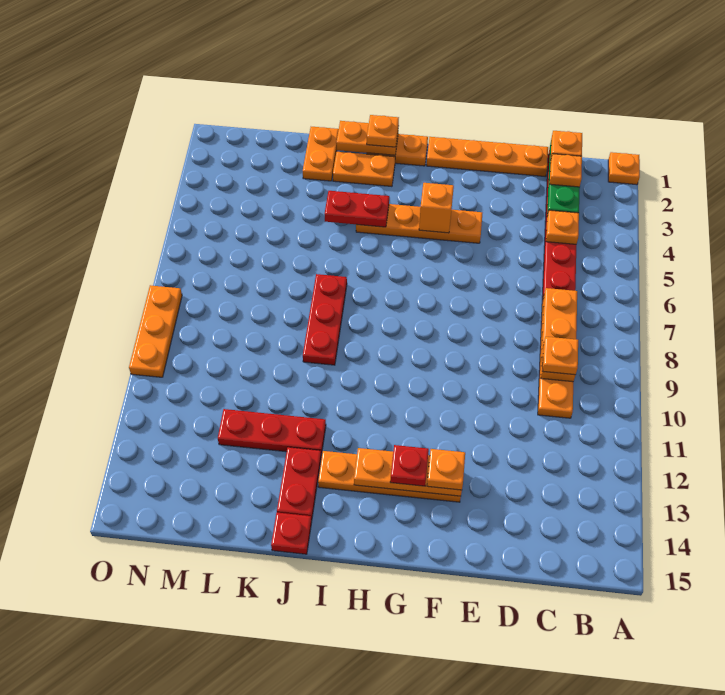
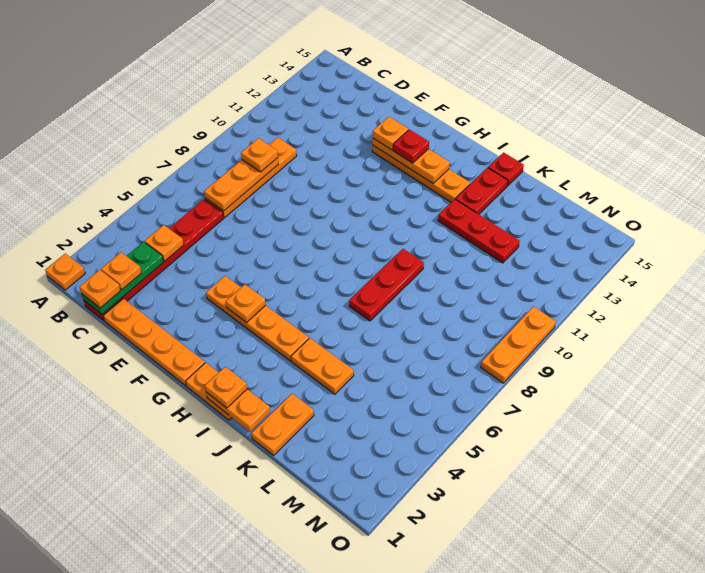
orange brick G4 level 2 -> orange plate G4 level 2
orange plate I2:J2 level 1 -> orange plate J4:K4 level 1
red plate I4:J4 level 2 -> none

